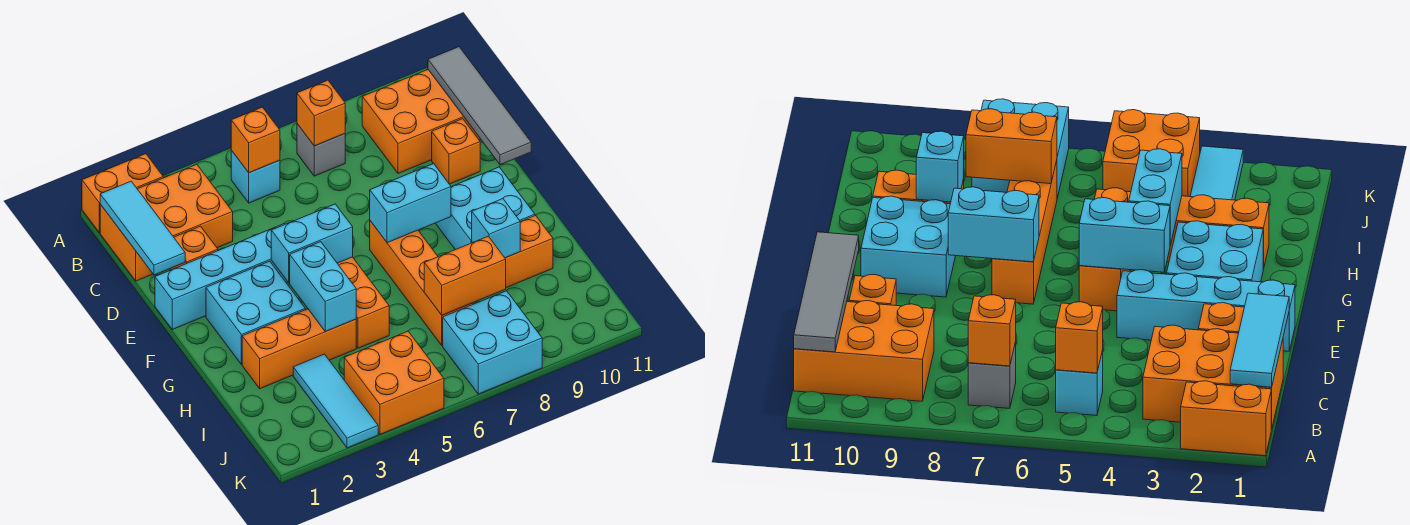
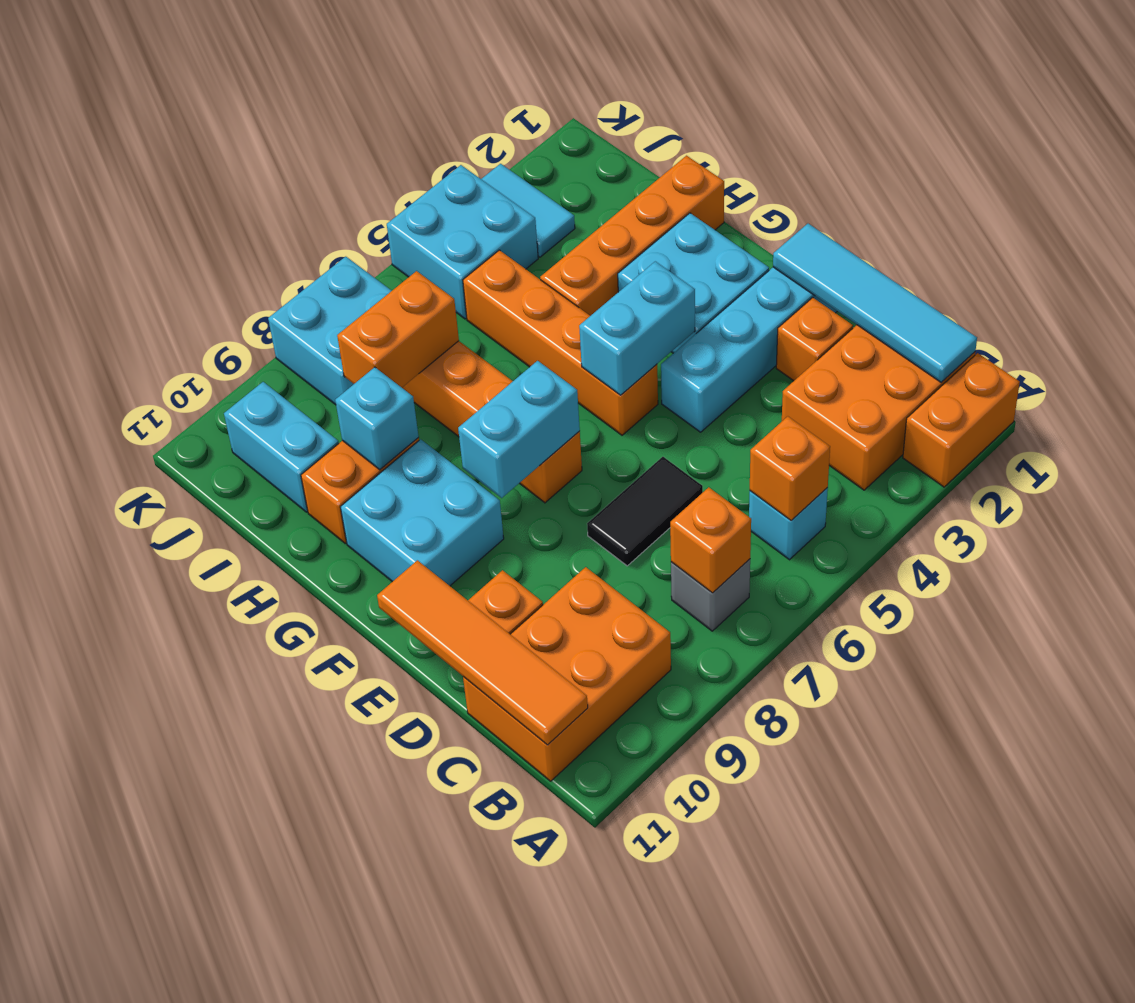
cyan tile B1:D1 level 2 -> cyan tile B1:E1 level 2
grey tile B11:E11 level 2 -> orange tile B11:E11 level 2
none -> black tile D6:D7 level 1
orange brick F5:H5 level 1 -> orange brick F5:I5 level 1
cyan brick G4:H4 level 2 -> cyan brick I10:J10 level 1
orange brick H2:H4 level 1 -> orange brick H1:H4 level 1
cyan tile I3:K3 level 1 -> cyan tile J3:K3 level 1
orange brick J4:K5 level 1 -> cyan brick J4:K5 level 1

